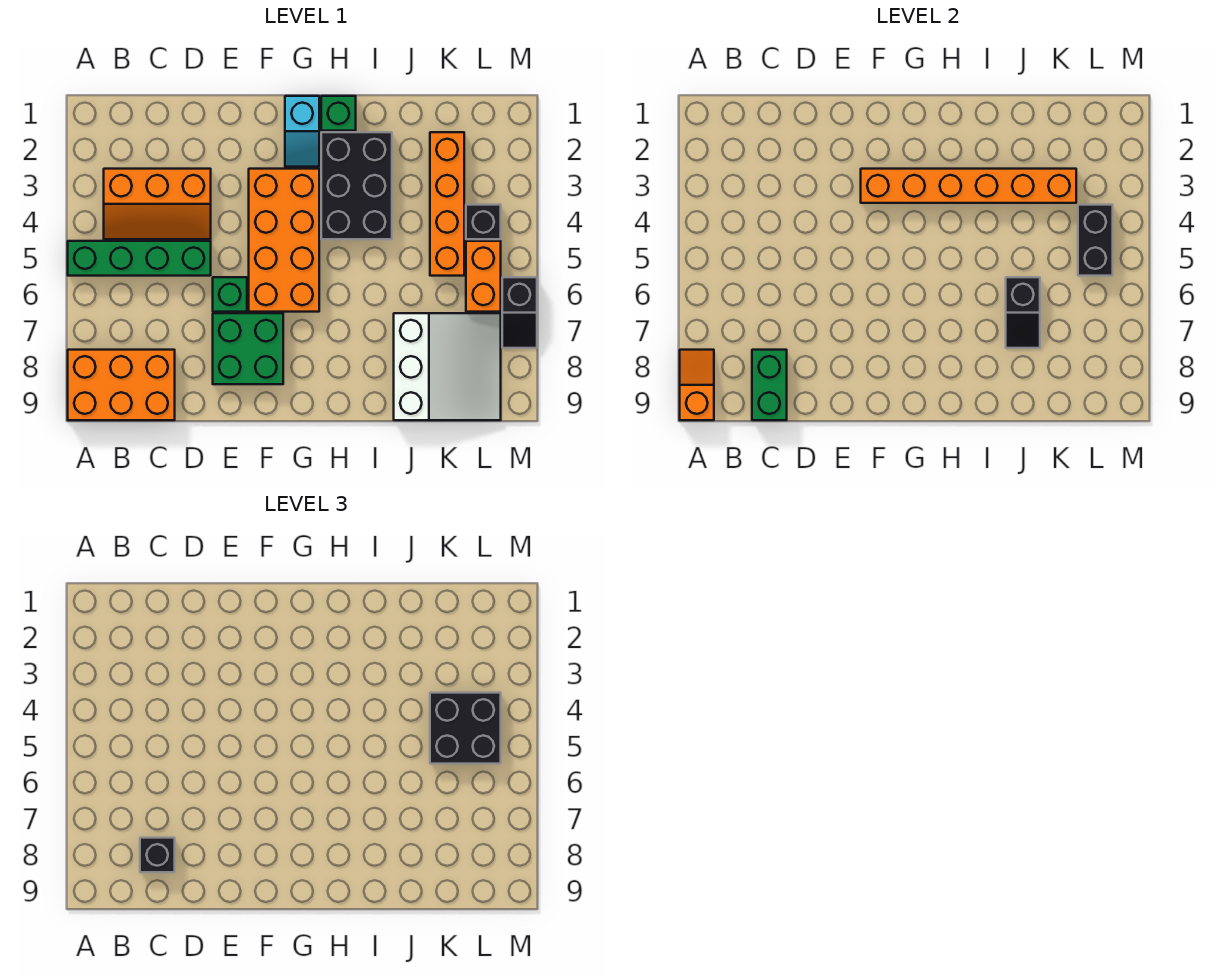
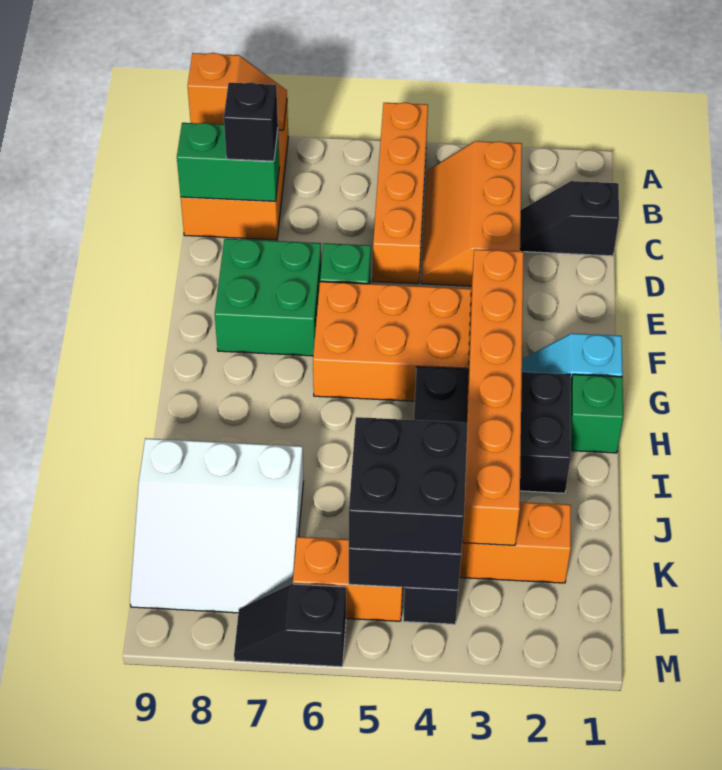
green brick A5:D5 level 1 -> orange brick A5:D5 level 1
black slope J6:J7 level 2 top 6 -> black slope C1:C2 level 1 top 1

